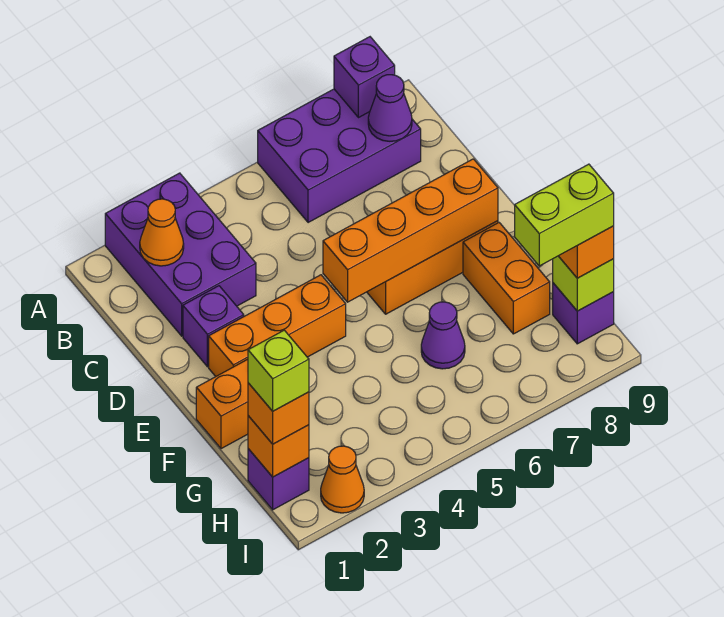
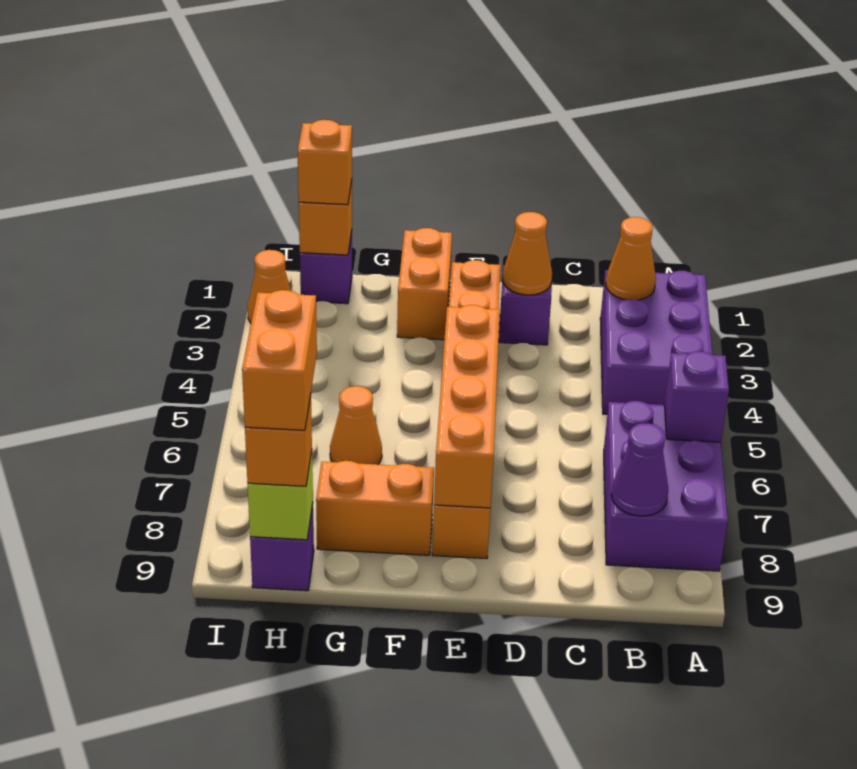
purple brick A2:C3 level 1 -> purple brick A2:B4 level 1
purple brick A8 level 2 -> purple brick A6 level 2
none -> orange cone D2 level 2
purple cone G6 level 1 -> orange cone G6 level 1
lime brick H1 level 4 -> none
lime brick H8:H9 level 4 -> orange brick H8:H9 level 4

